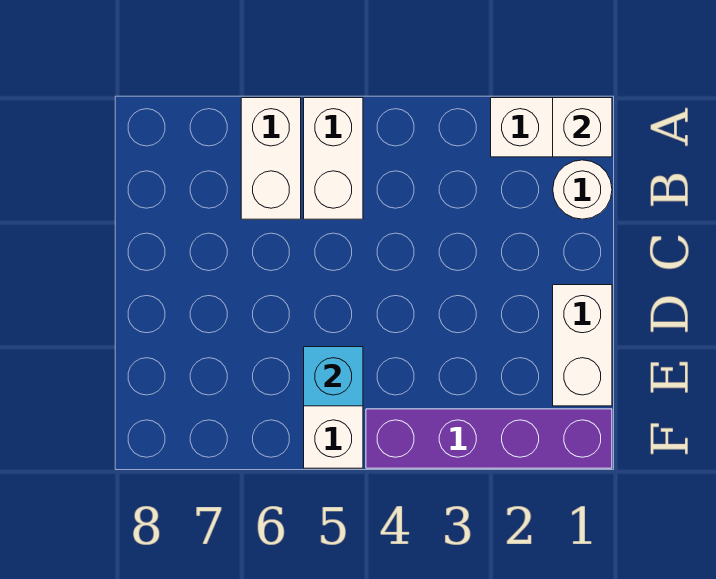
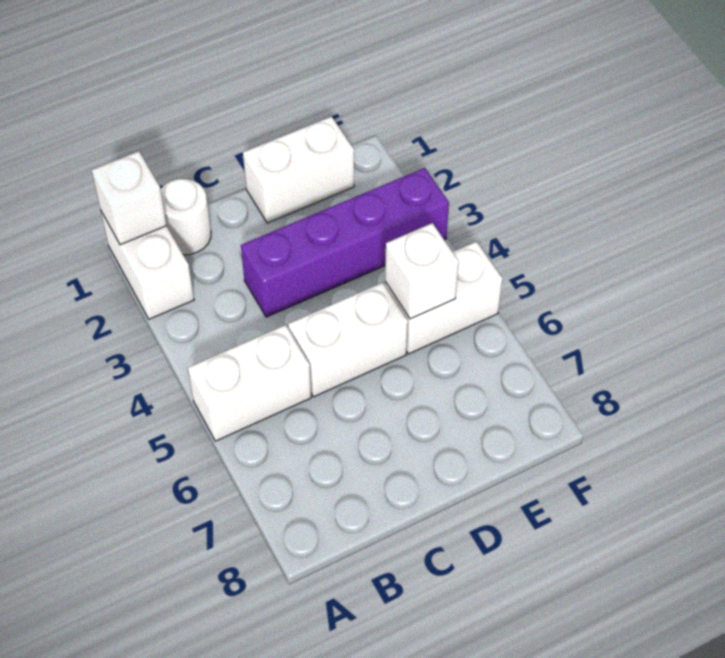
white brick A6:B6 level 1 -> white brick C5:D5 level 1
cyan brick E5 level 2 -> white brick E5 level 2
purple brick F1:F4 level 1 -> purple brick C3:F3 level 1

